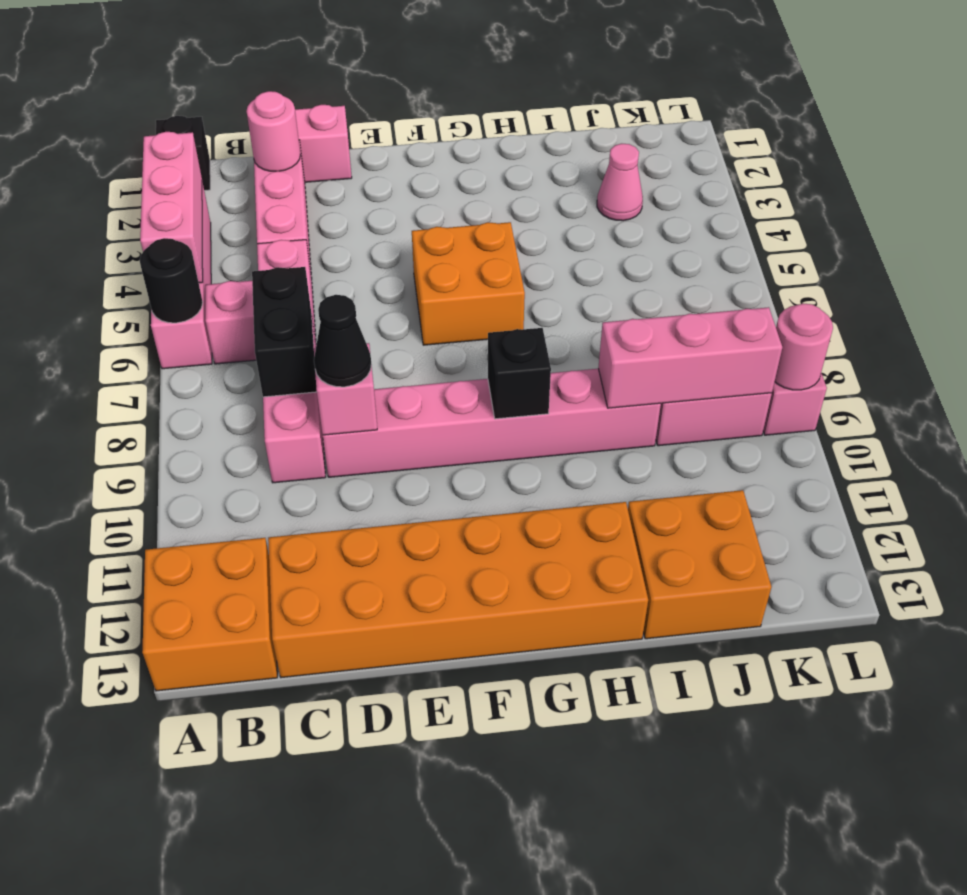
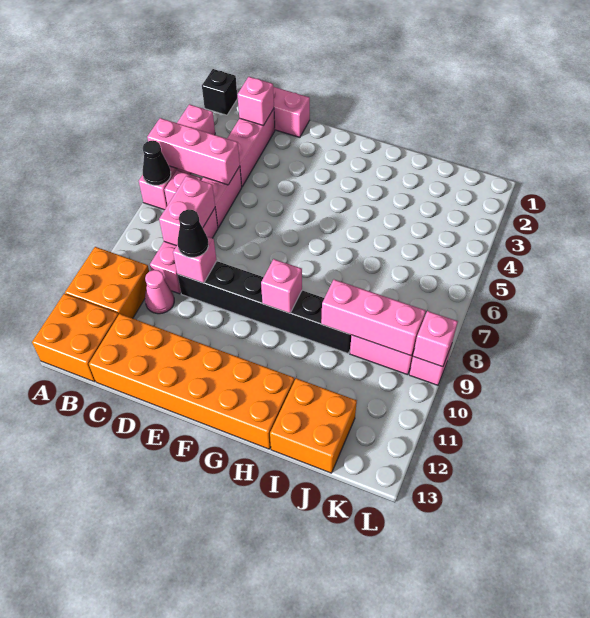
pink brick A3:A5 level 2 -> pink brick A5:C5 level 2
black round brick A6 level 2 -> black cone A6 level 2
pink round brick C2 level 2 -> pink brick C2 level 2
black brick C7:C8 level 2 -> pink brick C7:C8 level 2
pink brick D9:I9 level 1 -> black brick D9:I9 level 1
orange brick F5:G6 level 1 -> orange brick A10:B11 level 1
black brick G9 level 2 -> pink brick G9 level 2
pink cone J3 level 1 -> pink cone C10 level 1
pink round brick L9 level 2 -> pink brick L9 level 2

